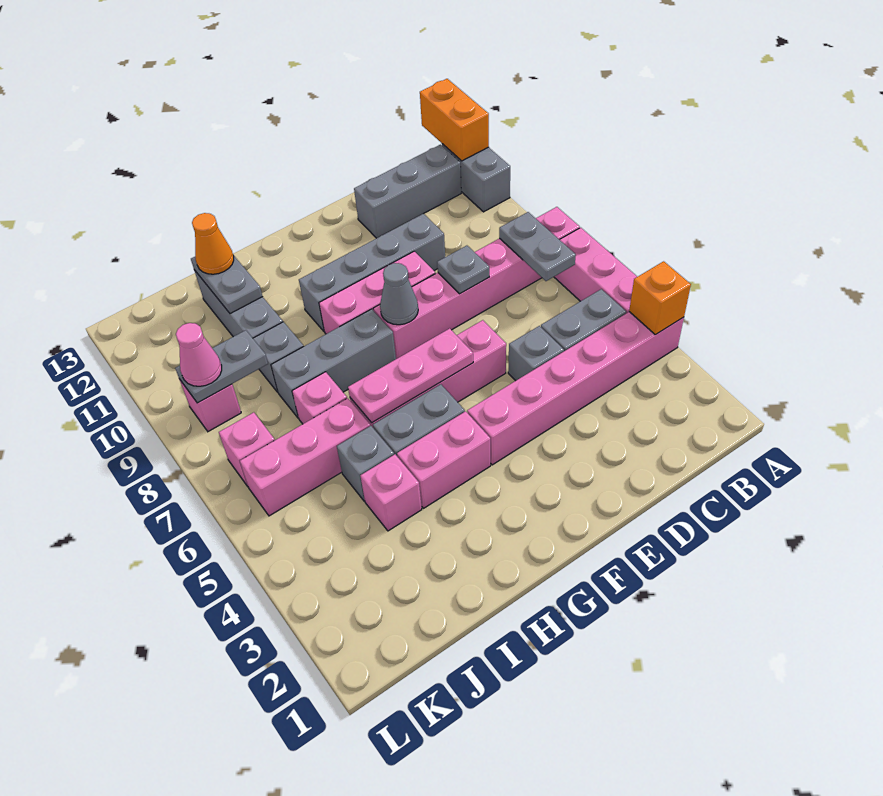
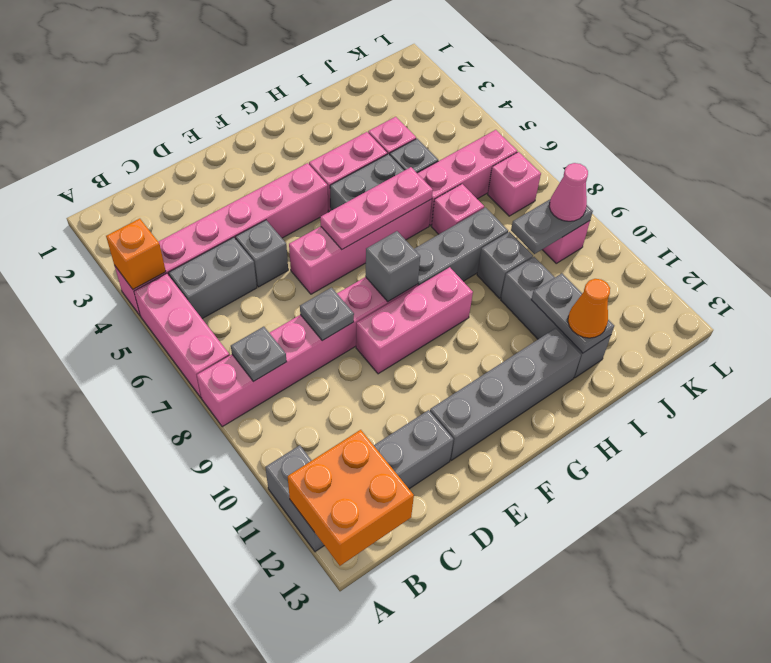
orange brick A12:A13 level 2 -> orange brick A12:B13 level 2
grey plate B7:B8 level 2 -> grey plate B8 level 2
grey brick D10:G10 level 1 -> grey brick E12:H12 level 1
grey cone F8 level 2 -> grey brick F8 level 2

